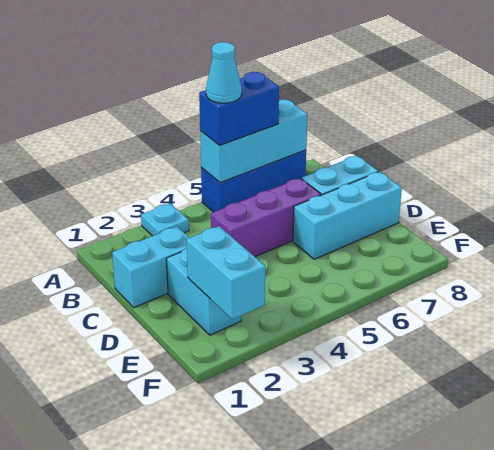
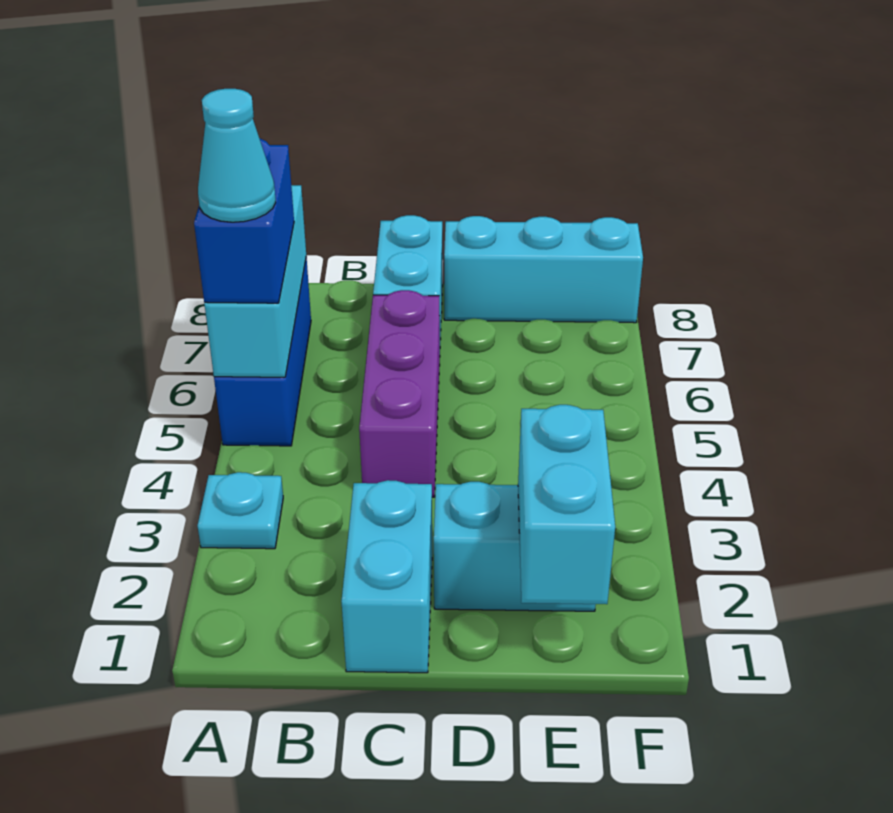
cyan brick D6:D8 level 1 -> cyan brick D8:F8 level 1
cyan brick E2:F2 level 2 -> cyan brick E1:E2 level 2

